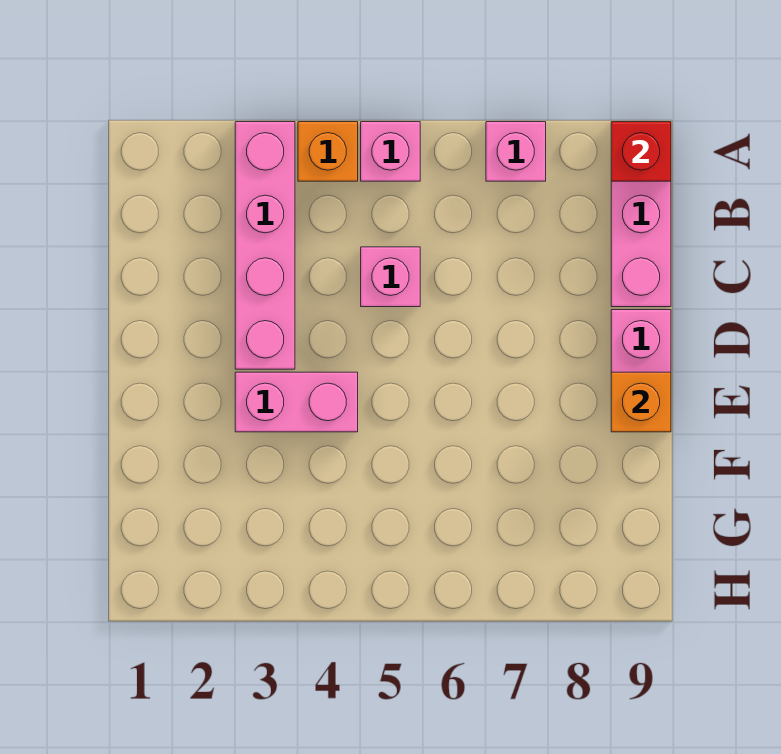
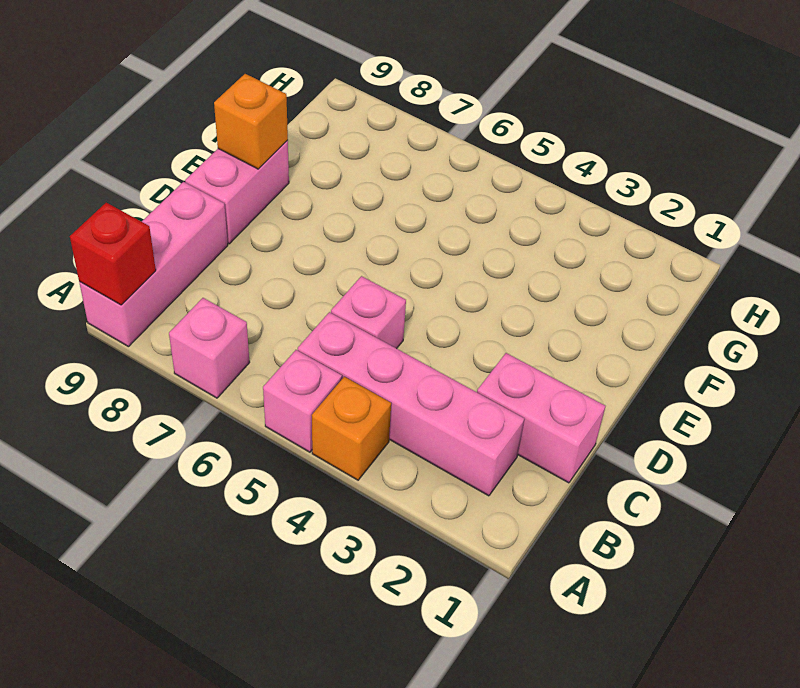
pink brick A3:D3 level 1 -> pink brick B2:B5 level 1
pink brick E3:E4 level 1 -> pink brick C1:C2 level 1

